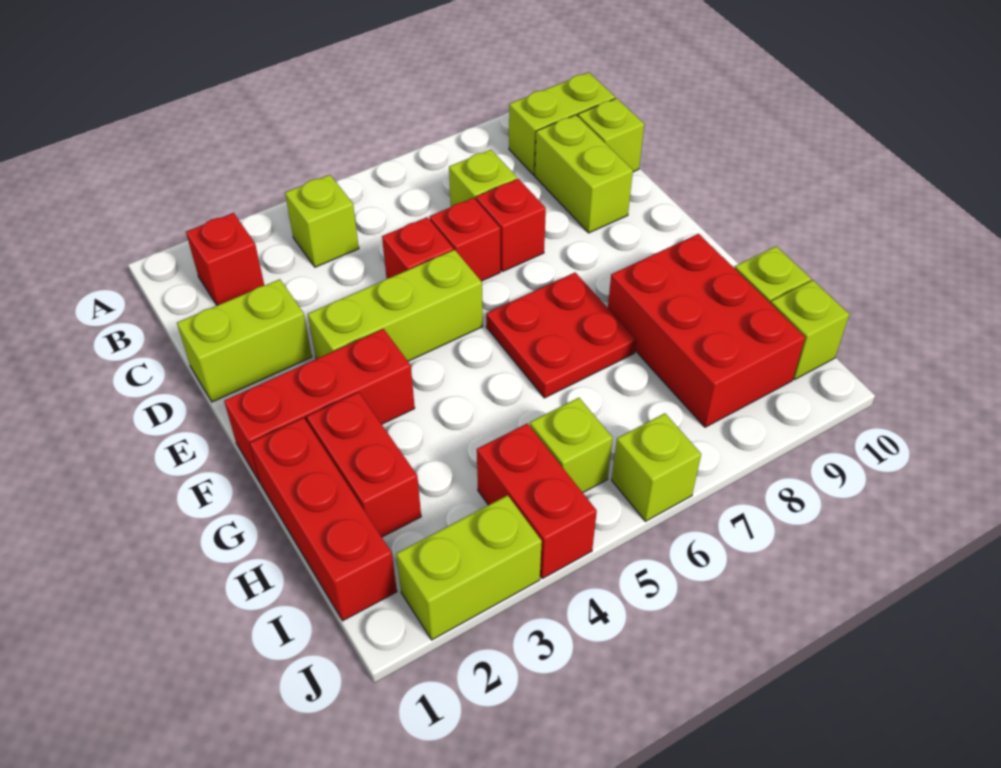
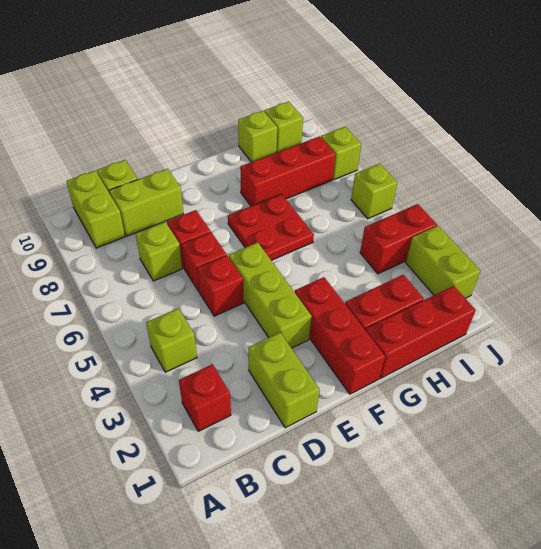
red brick G8:I9 level 1 -> red brick G8:I8 level 1
lime brick I5 level 1 -> lime brick J8 level 1

